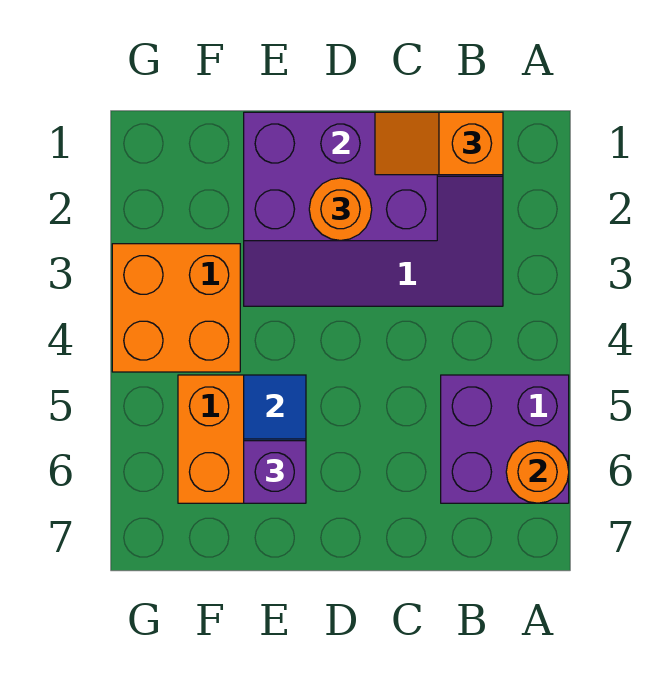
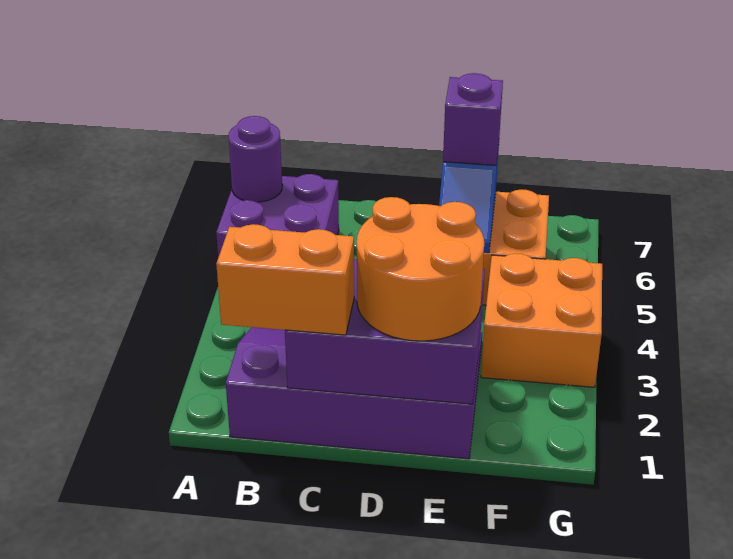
orange round brick A6 level 2 -> purple round brick A6 level 2
orange slope B1:C1 level 3 top B -> orange brick B1:C1 level 3
orange round brick D2 level 3 -> orange round brick D1:E2 level 3

